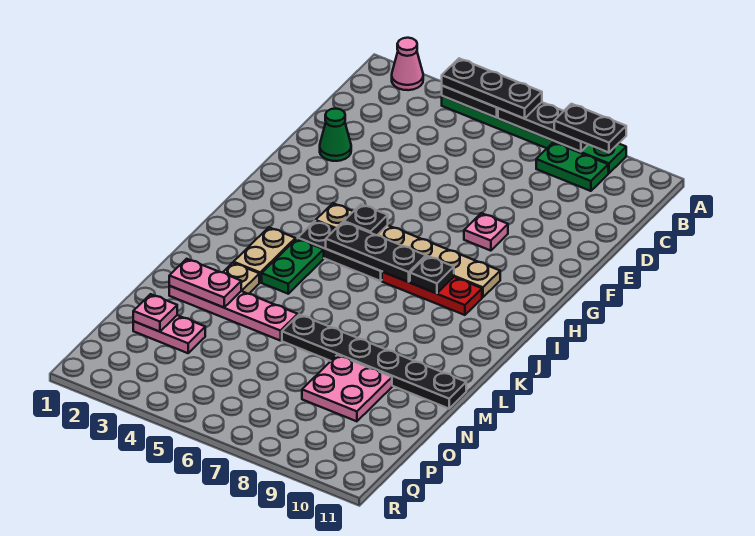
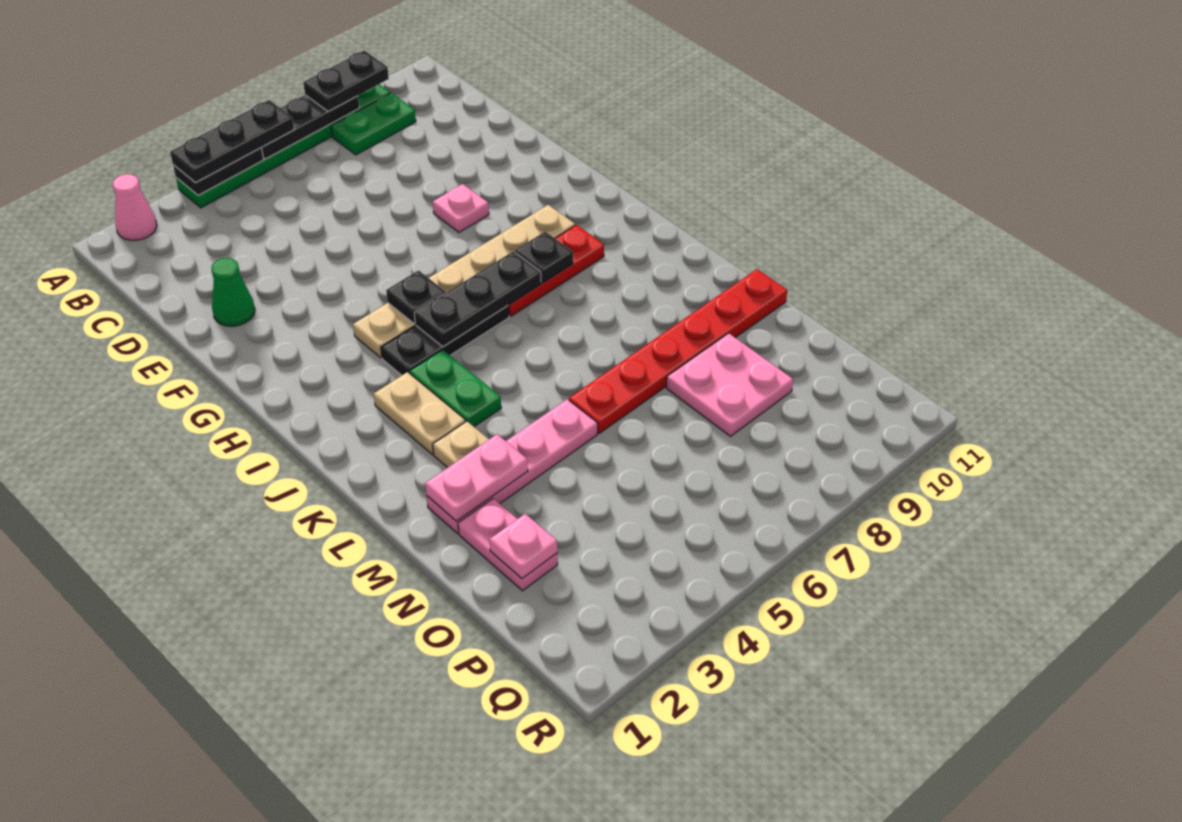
black plate M6:M11 level 1 -> red plate M6:M11 level 1
pink plate O2:O3 level 1 -> pink plate N2:O2 level 1

